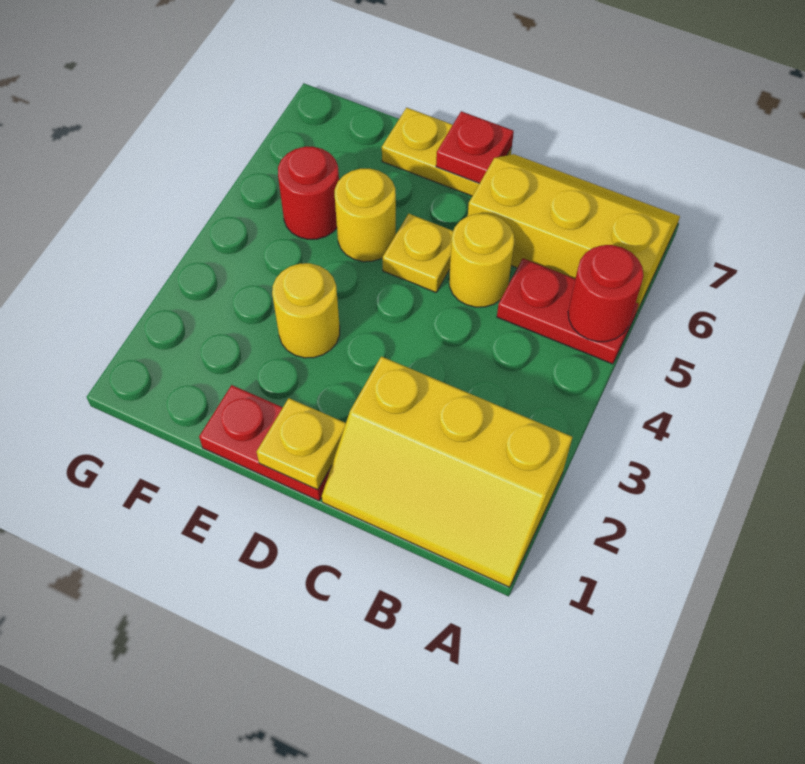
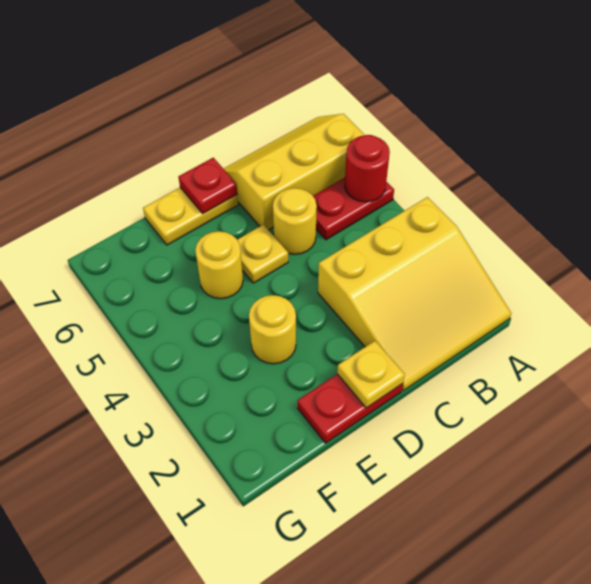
yellow slope A1:C2 level 1 top 2 -> yellow slope A1:C3 level 1 top 3
red round brick F5 level 1 -> none

